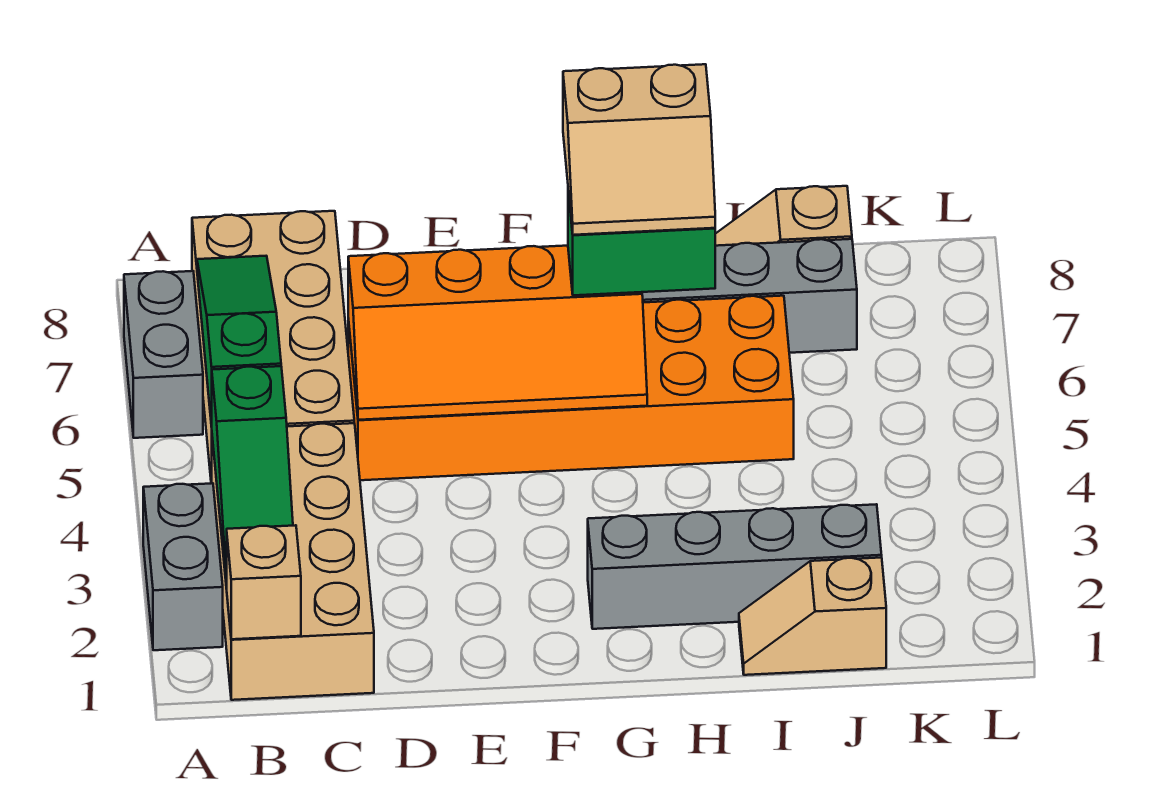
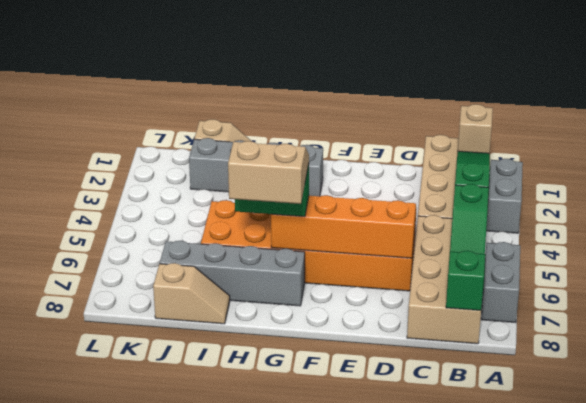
none -> green brick B8 level 2

